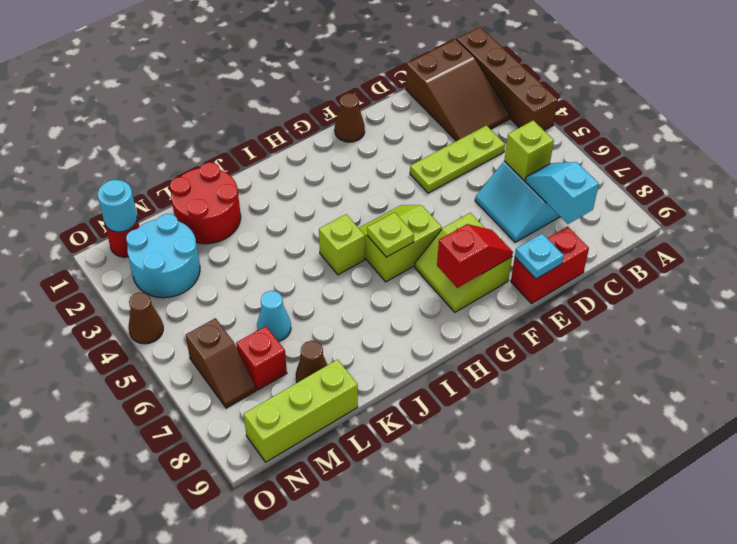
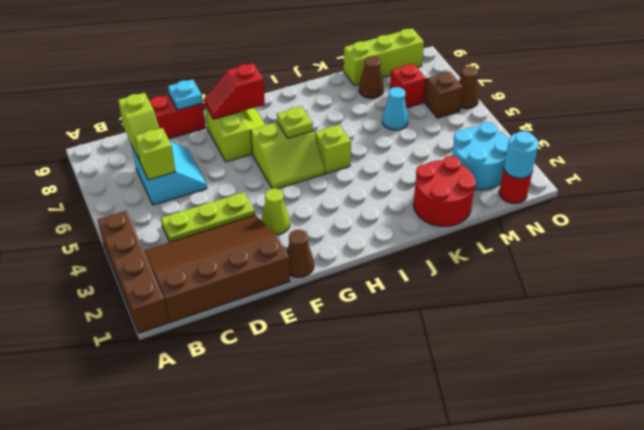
brown slope B1:C3 level 1 top 1 -> brown slope B1:E3 level 1 top 1
cyan slope C7:C8 level 2 top 8 -> lime slope C7:C8 level 2 top 8
none -> lime cone F3 level 1
brown cone O4 level 1 -> brown cone O6 level 1

